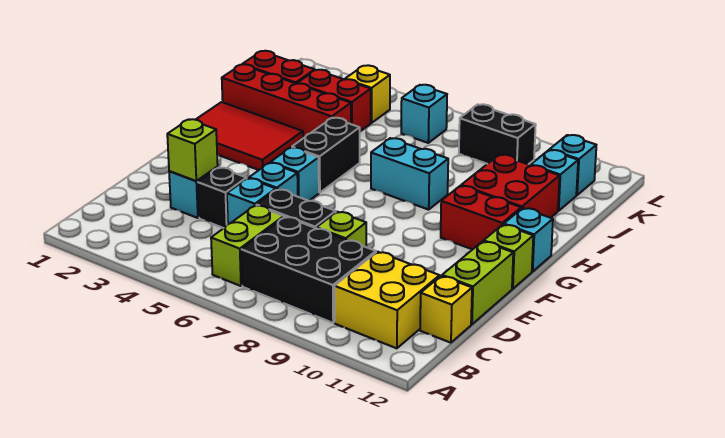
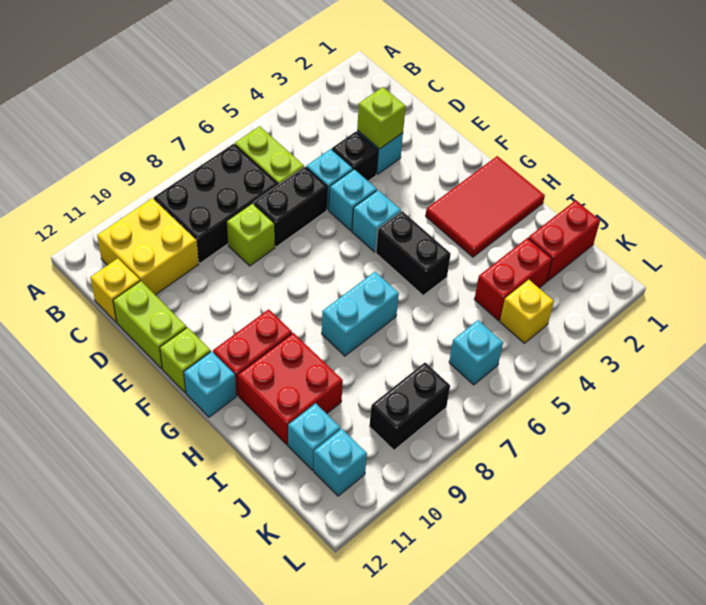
red brick I1:I4 level 1 -> none

